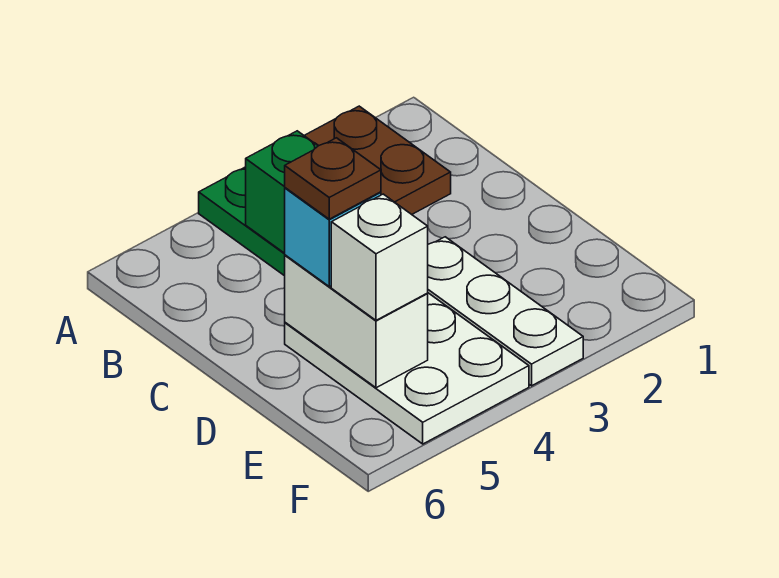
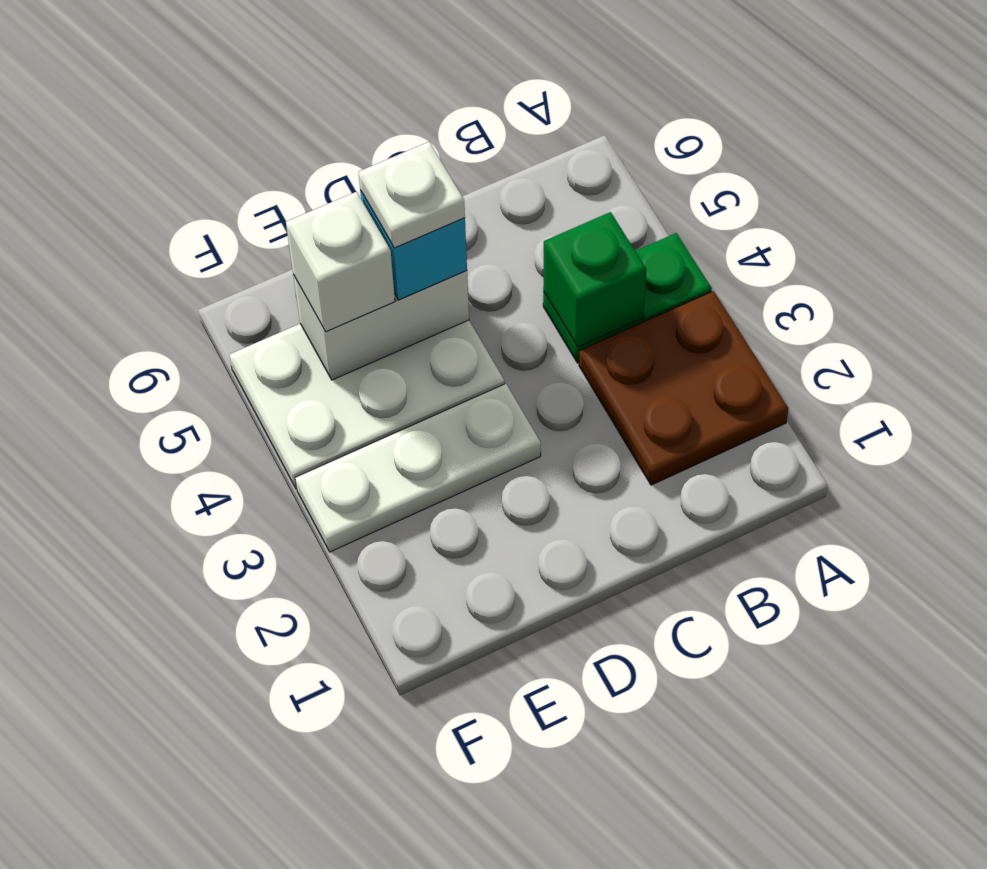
brown plate D5 level 4 -> white plate D5 level 4

